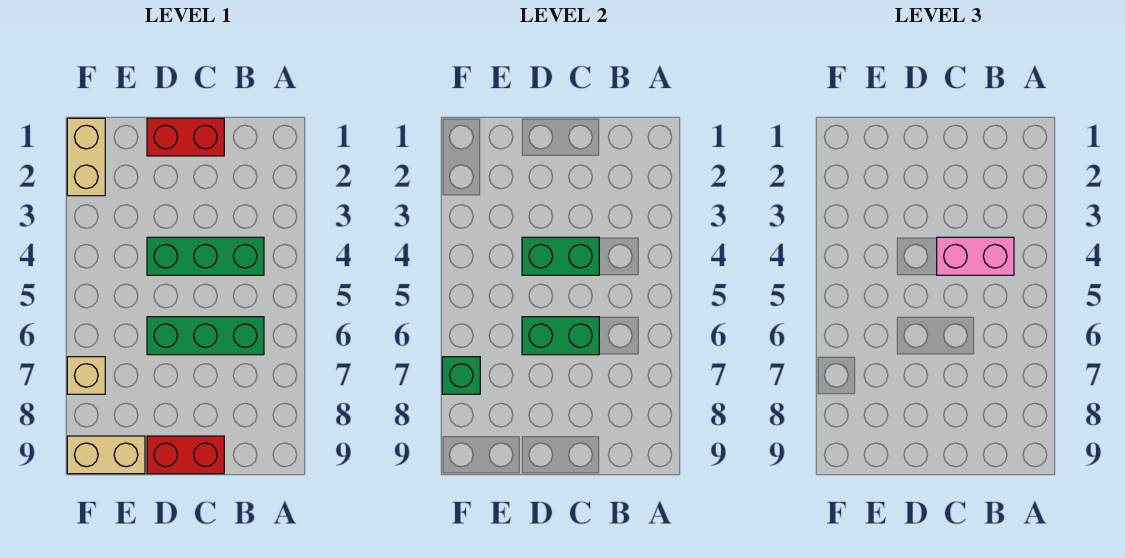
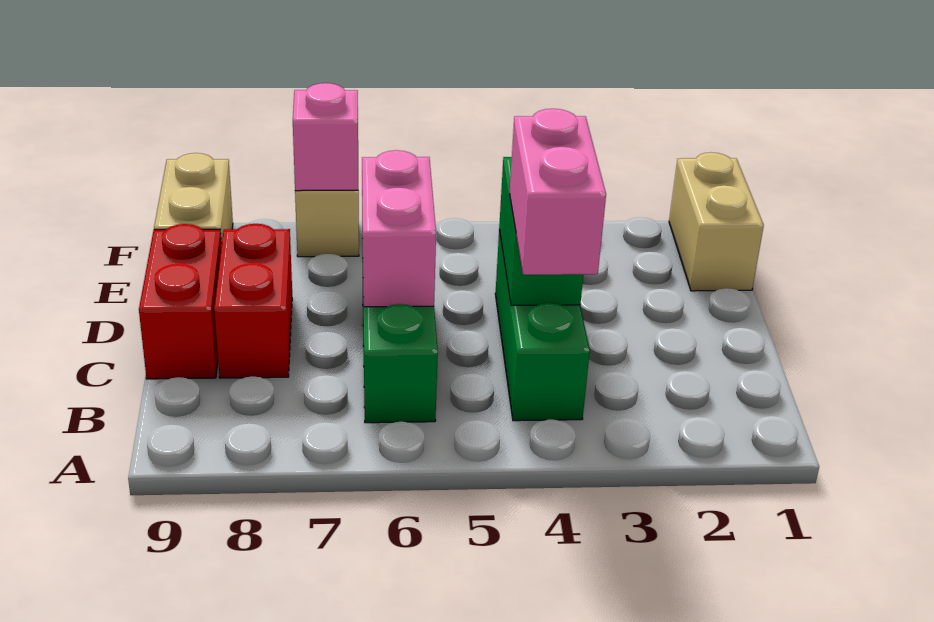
red brick C1:D1 level 1 -> red brick C8:D8 level 1
green brick C6:D6 level 2 -> pink brick C6:D6 level 2
tan brick F1:F2 level 1 -> tan brick E1:F1 level 1
green brick F7 level 2 -> pink brick F7 level 2

